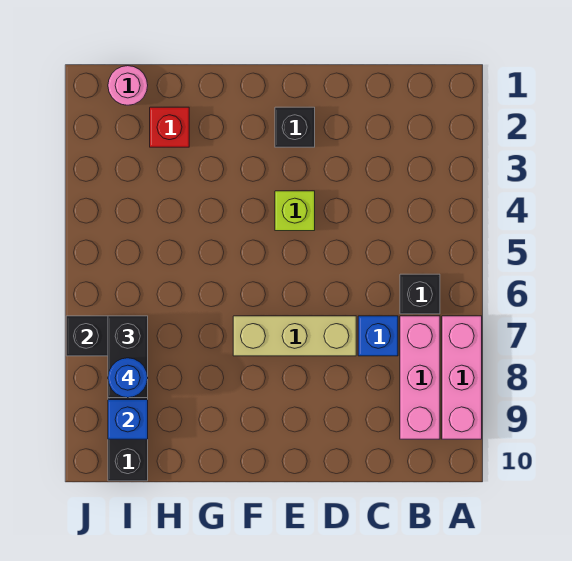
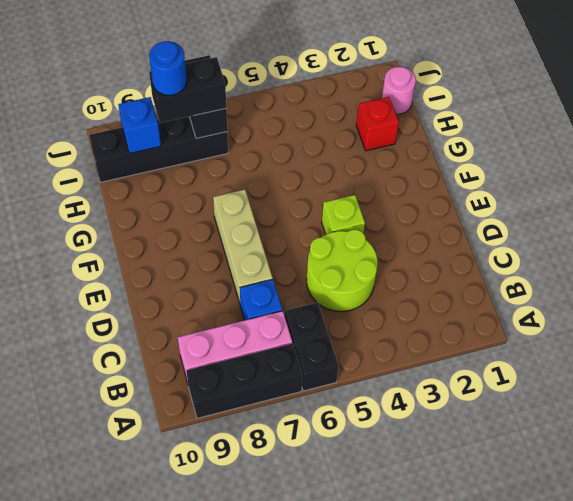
pink brick A7:A9 level 1 -> black brick A7:A9 level 1
none -> lime round brick C4:D5 level 1
black brick E2 level 1 -> black brick A6 level 1

